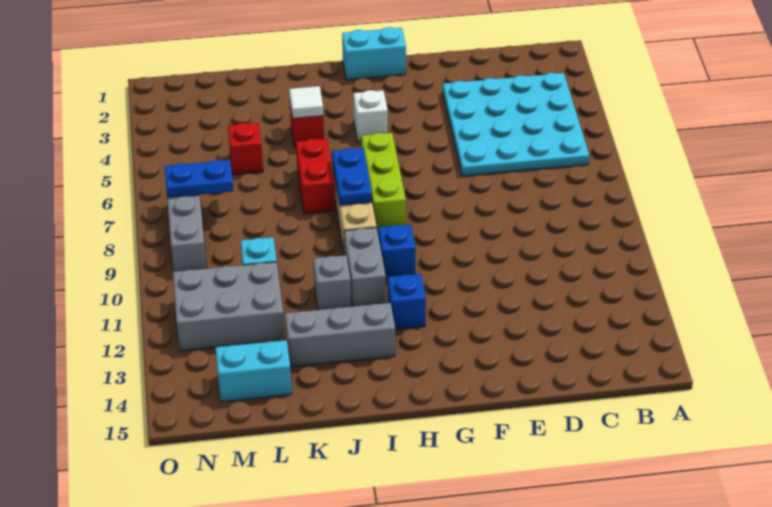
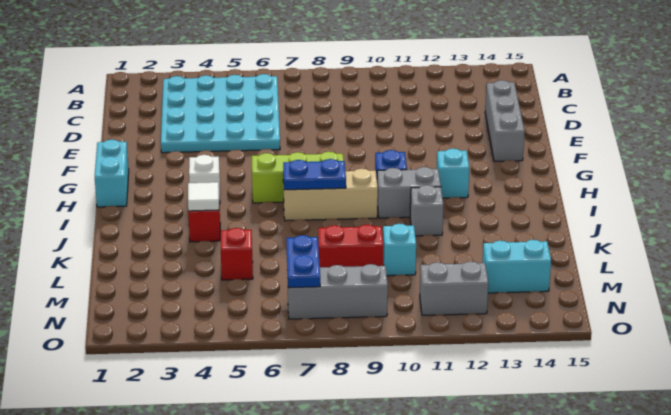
blue brick H12 level 1 -> cyan brick H12 level 1
grey brick I13:K13 level 1 -> grey brick D14:F14 level 1
red brick J6:J7 level 1 -> red brick L8:L9 level 1
grey brick L11:N12 level 1 -> grey brick N11:N12 level 1
cyan brick L14:M14 level 1 -> cyan brick M13:M14 level 1

